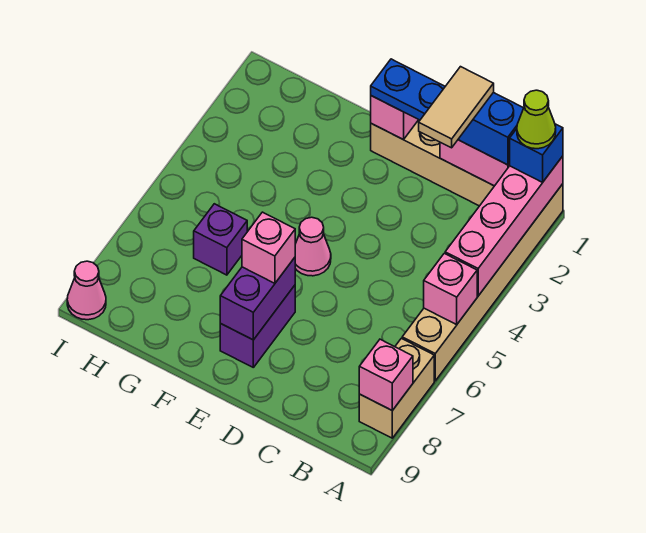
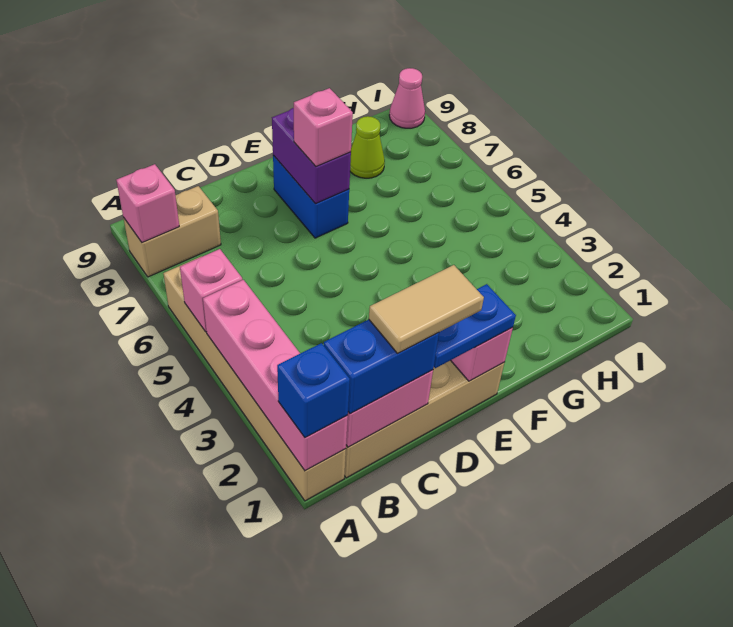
lime cone A1 level 4 -> lime cone G8 level 1
tan brick A7:A8 level 1 -> tan brick A8:B8 level 1
tan tile C1:C2 level 4 -> tan tile C1:D1 level 4
pink cone E5 level 1 -> none
purple brick E7:E8 level 1 -> blue brick E7:E8 level 1
purple brick G6 level 1 -> none

